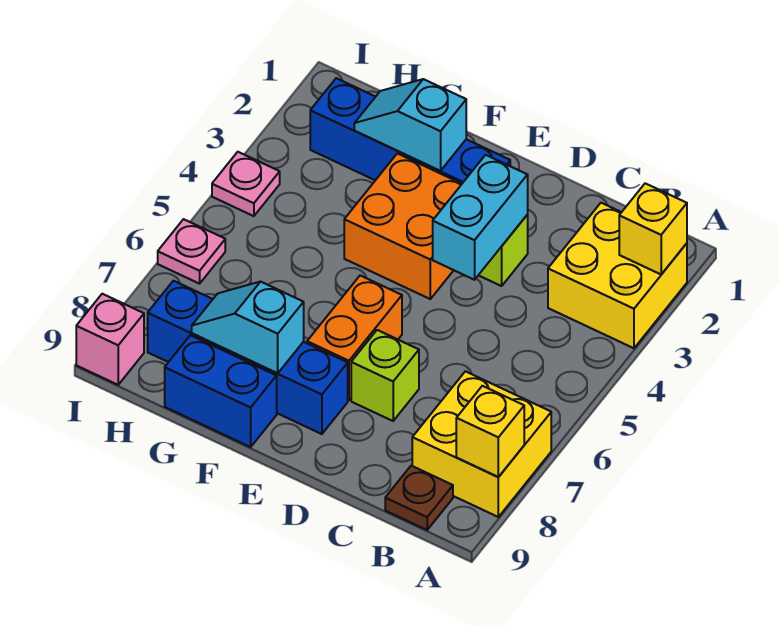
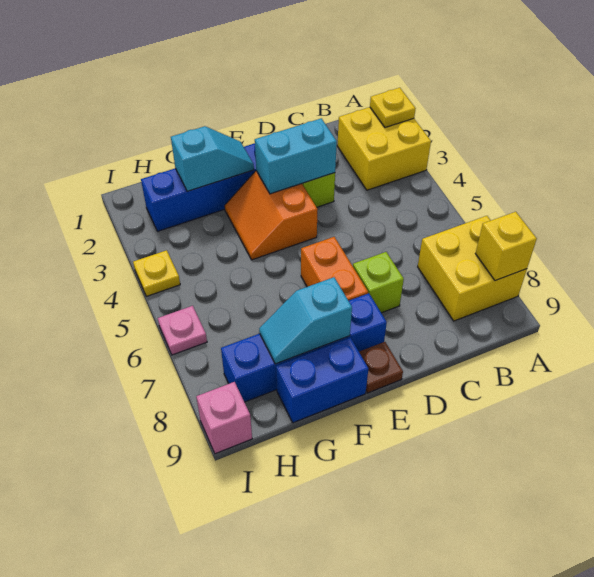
yellow brick A2 level 2 -> yellow plate A2 level 2
brown plate B9 level 1 -> brown plate E9 level 1
cyan brick D3:D4 level 2 -> cyan brick D3:E3 level 2
orange brick E3:F4 level 1 -> orange slope E3:F4 level 1 top E
cyan slope F2:G2 level 2 top F -> cyan slope F2:G2 level 2 top G
pink plate I4 level 1 -> yellow plate I4 level 1

